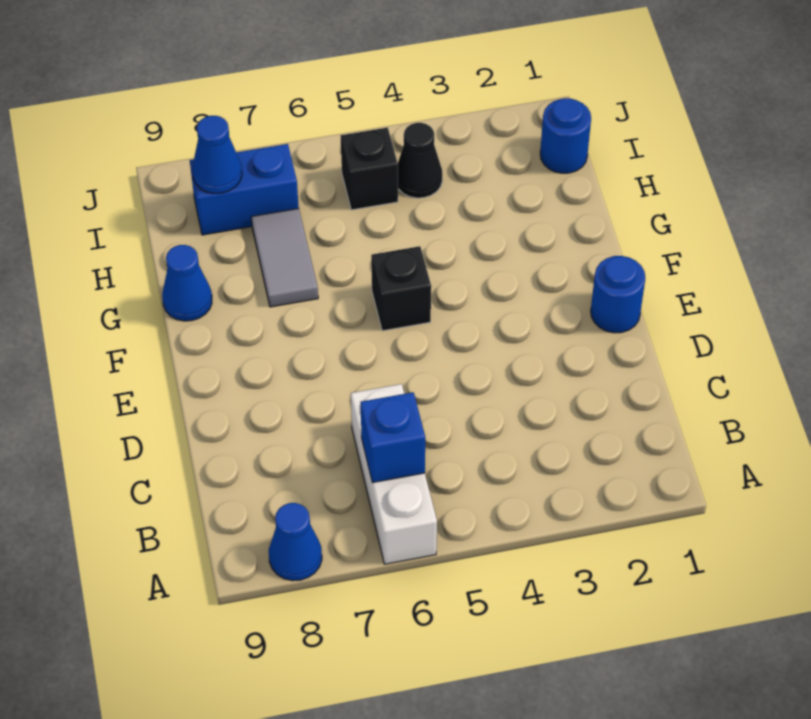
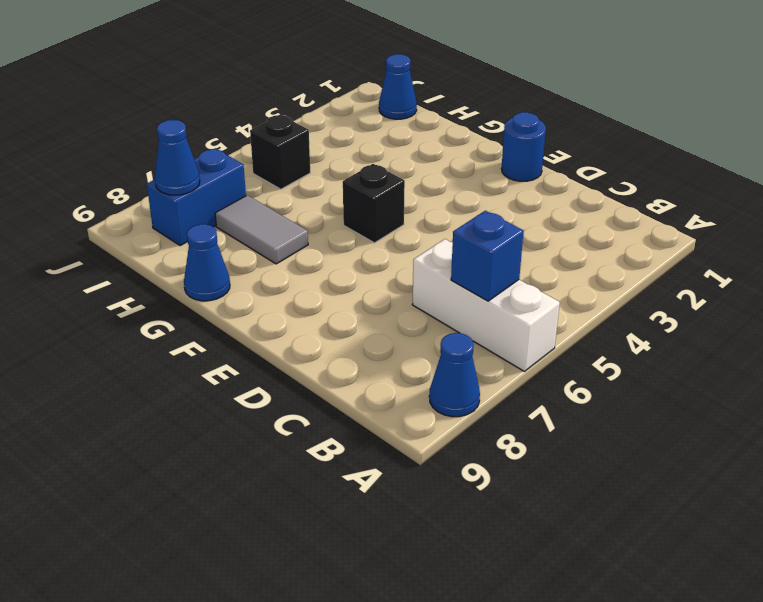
blue round brick I1 level 1 -> blue cone I1 level 1
black cone I4 level 1 -> none

